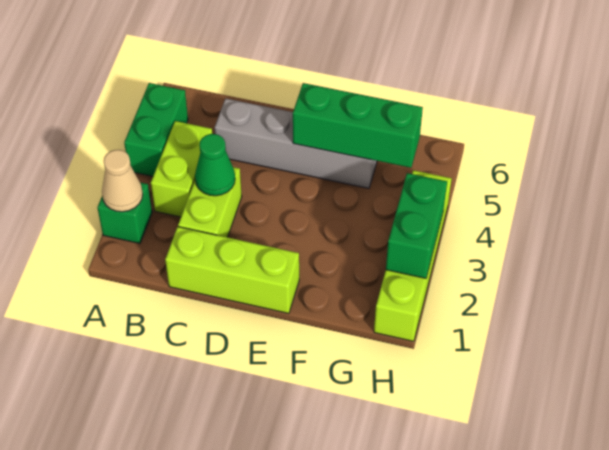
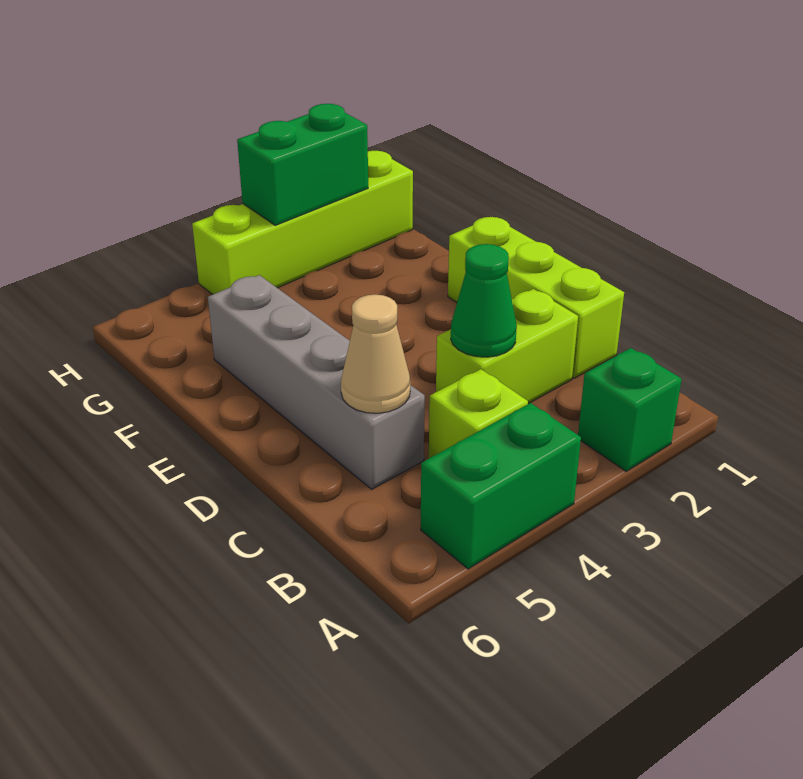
tan cone A2 level 2 -> tan cone C5 level 2
lime brick B3:B4 level 1 -> lime brick B4 level 1
green brick E5:G5 level 2 -> none

